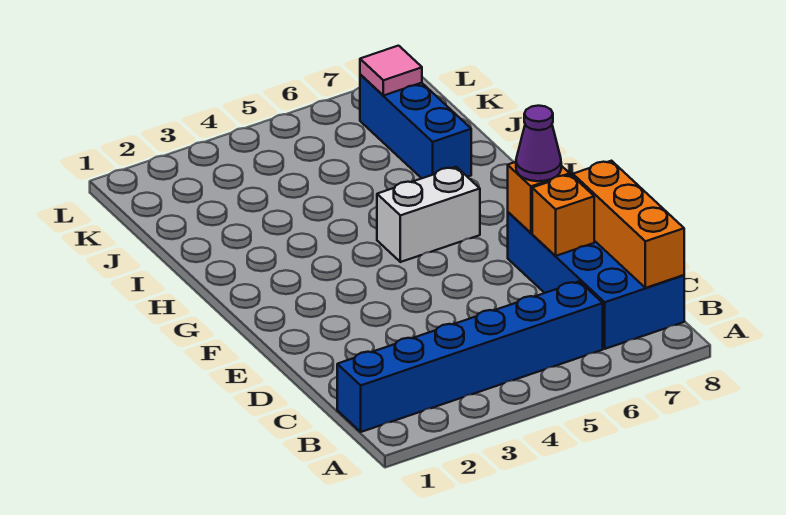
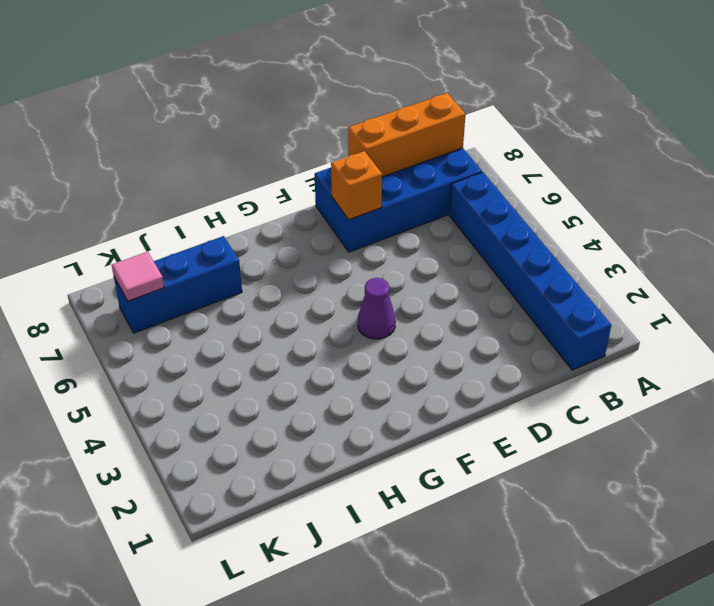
orange brick D7 level 2 -> none
purple cone E7 level 3 -> purple cone F4 level 1
white brick G5:G6 level 1 -> none

